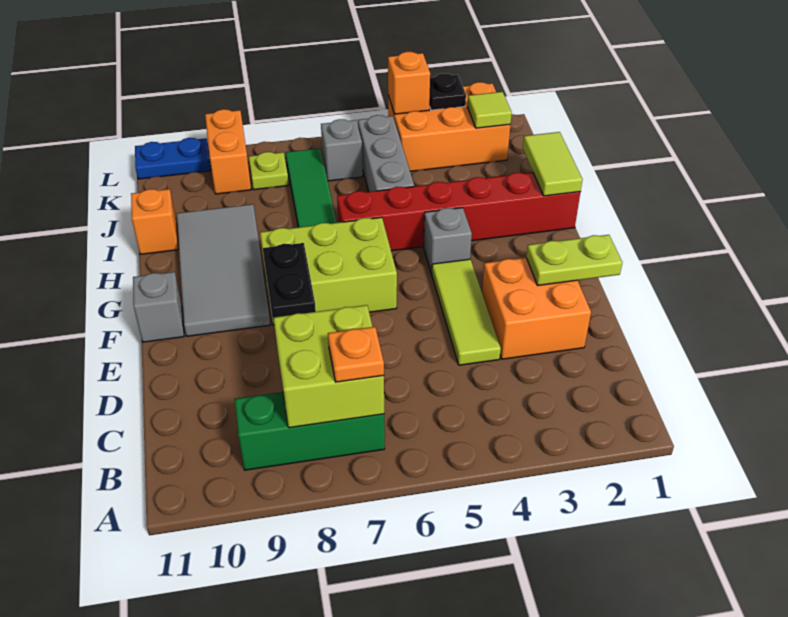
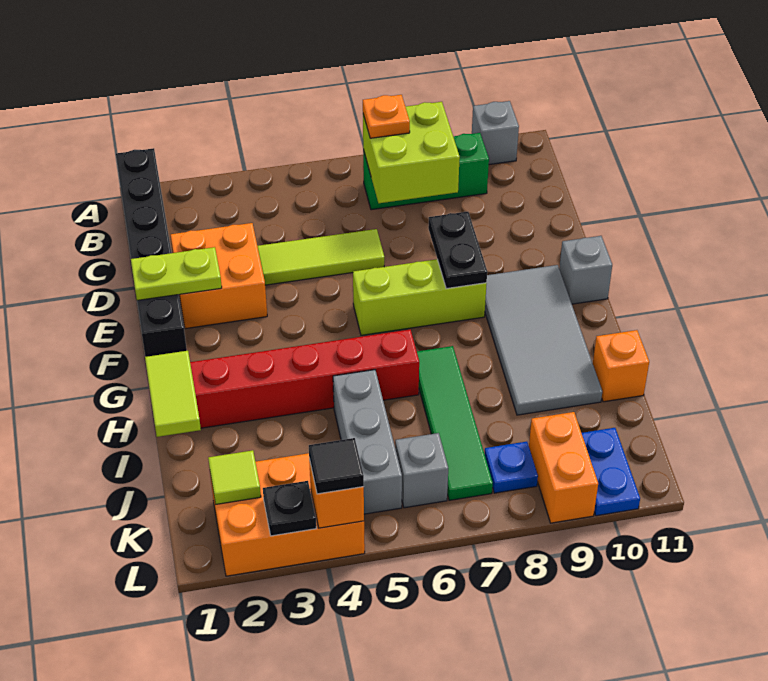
none -> black brick A1:F1 level 1
lime tile D4:F4 level 1 -> lime tile D4:D6 level 1
lime brick F6:G8 level 1 -> lime brick F6:F8 level 1
grey brick G4 level 1 -> grey brick A10 level 1
lime plate K8 level 1 -> blue plate K8 level 1
none -> black tile L4 level 3
blue plate L10:L11 level 1 -> blue plate K10:L10 level 1

